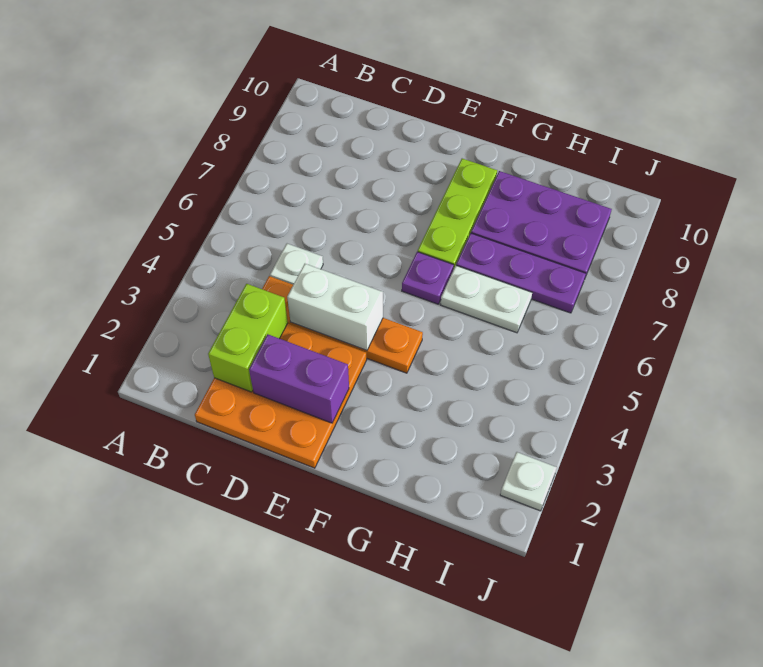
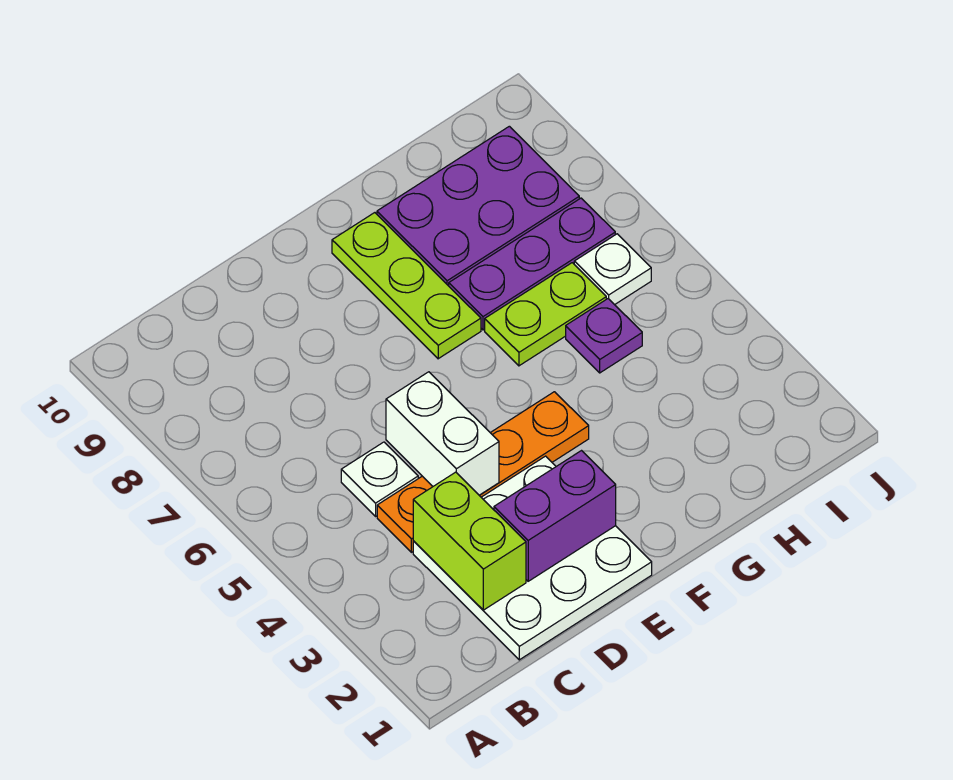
orange plate C1:E3 level 1 -> white plate C1:E3 level 1
white brick D4:E4 level 2 -> white brick D4:D5 level 2
purple plate F6 level 1 -> purple plate H5 level 1
white plate G6:H6 level 1 -> lime plate G6:H6 level 1
white plate J2 level 1 -> white plate I6 level 1

